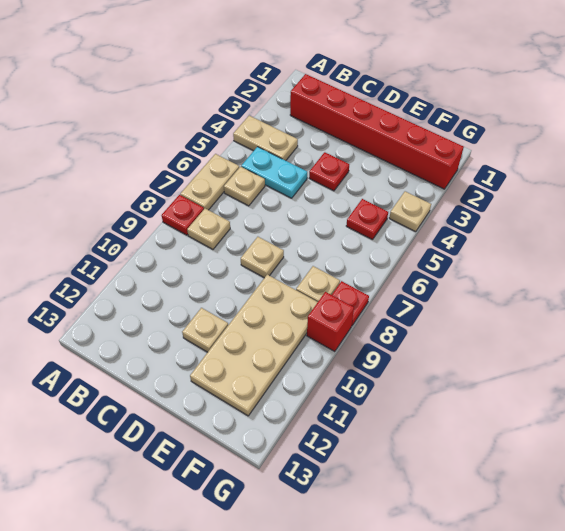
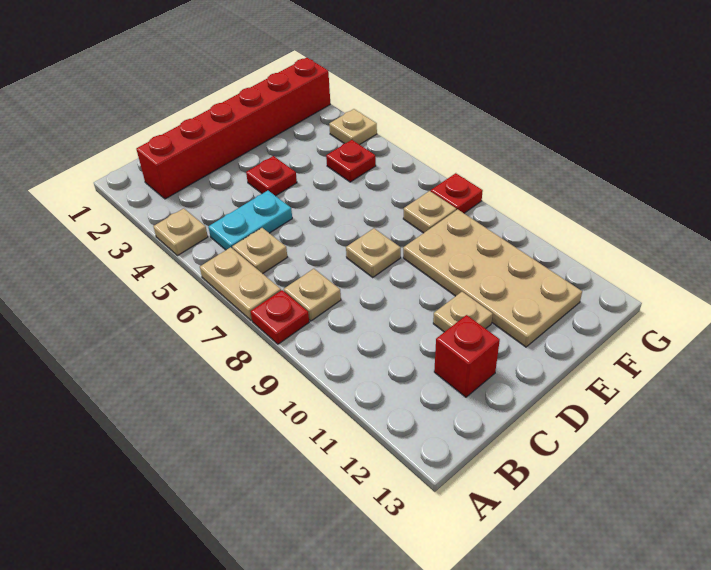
tan plate A4:B4 level 1 -> tan plate A4 level 1
red brick G9 level 1 -> red brick C12 level 1

